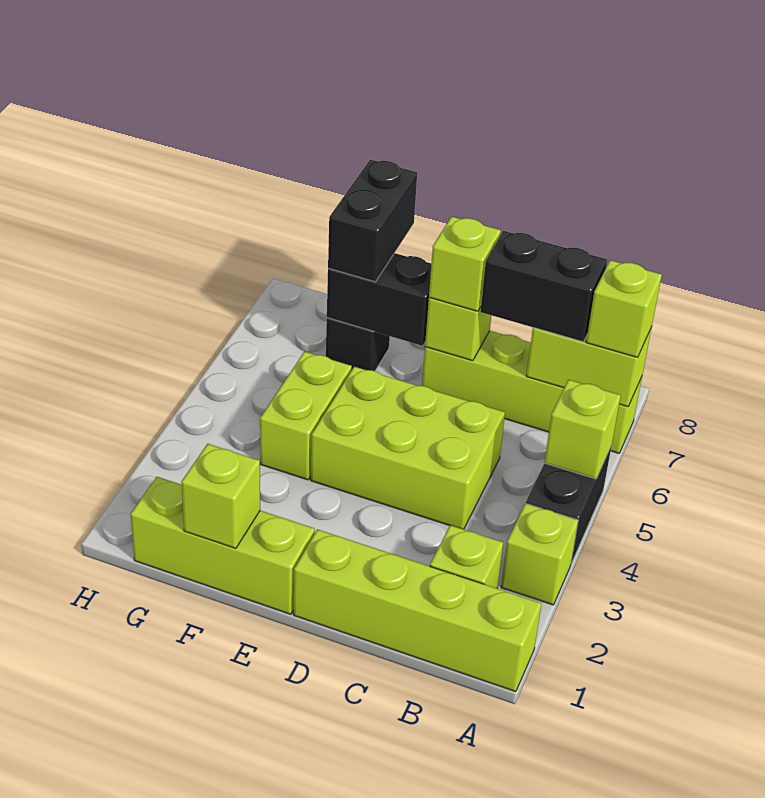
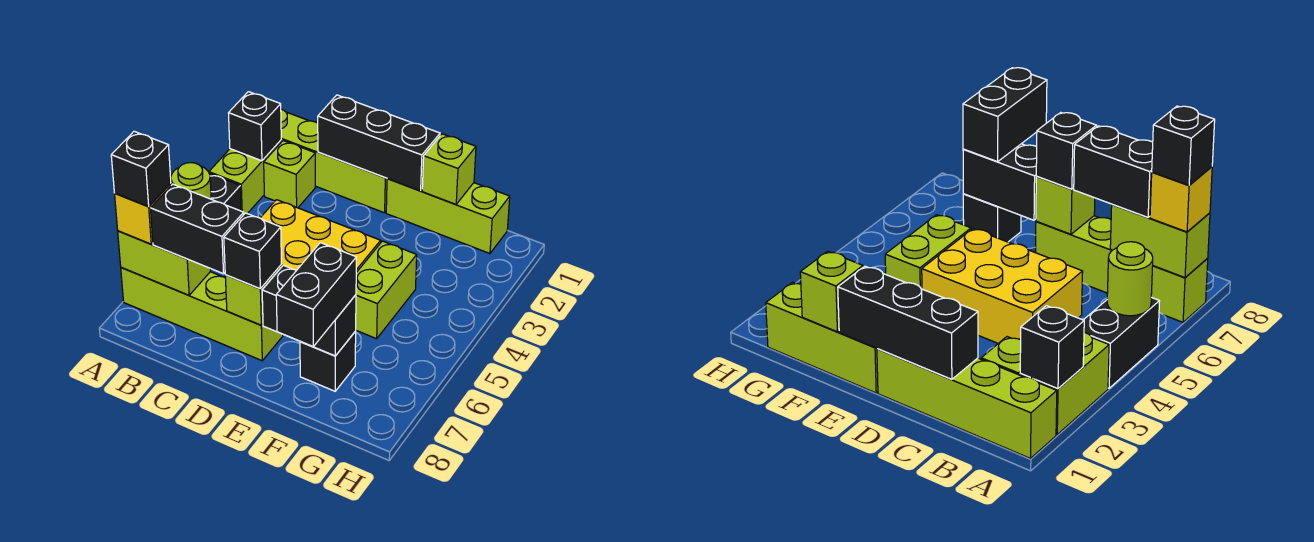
none -> black brick A2 level 2
lime brick A3 level 1 -> lime brick A2:A3 level 1
lime brick A5 level 2 -> lime round brick A5 level 2
lime brick A7 level 3 -> yellow brick A7 level 3
none -> black brick A7 level 4
none -> black brick C1:E1 level 2
lime brick C4:E5 level 1 -> yellow brick C4:E5 level 1
lime brick D7 level 3 -> black brick D7 level 3

